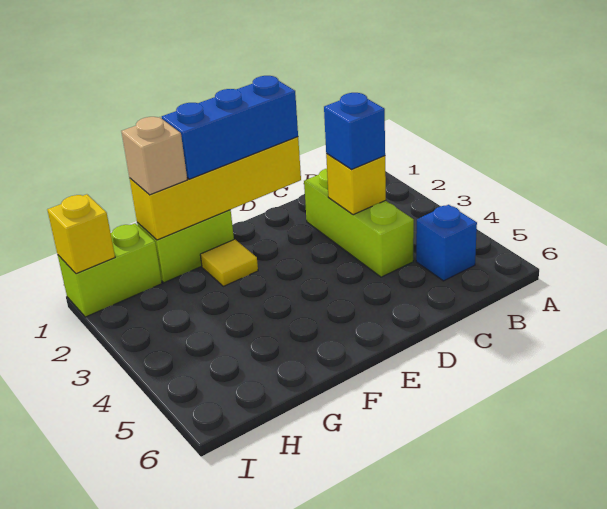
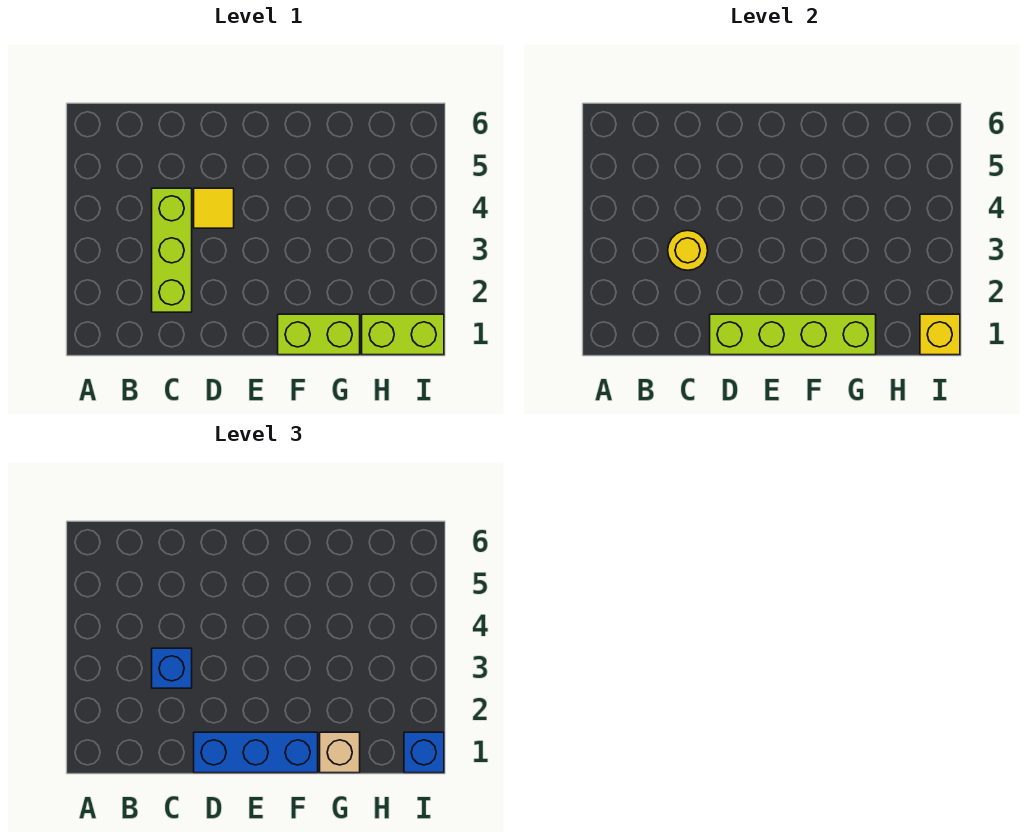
blue brick B5 level 1 -> blue brick I1 level 3
yellow brick C3 level 2 -> yellow round brick C3 level 2
yellow brick D1:G1 level 2 -> lime brick D1:G1 level 2
yellow tile F2 level 1 -> yellow tile D4 level 1

